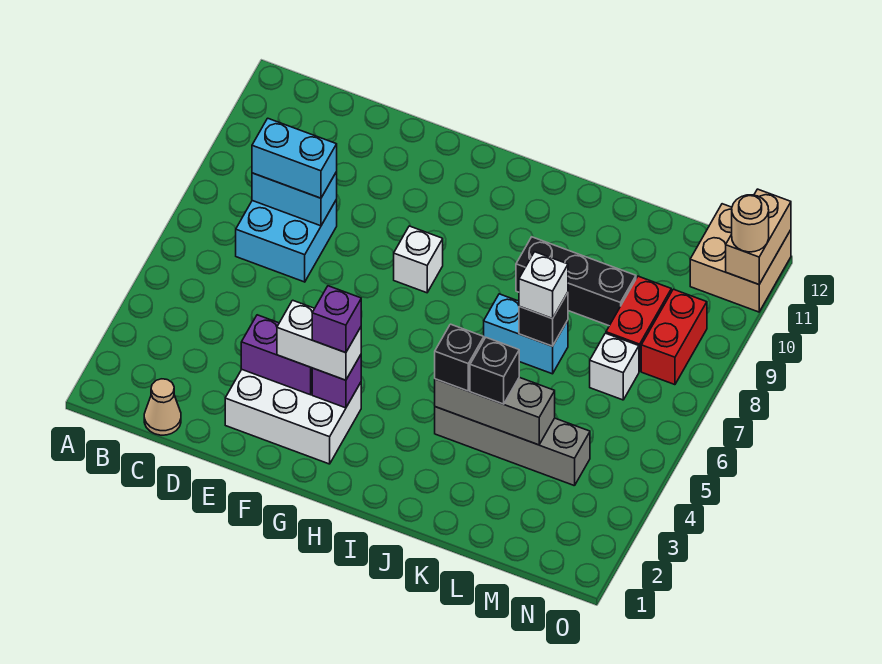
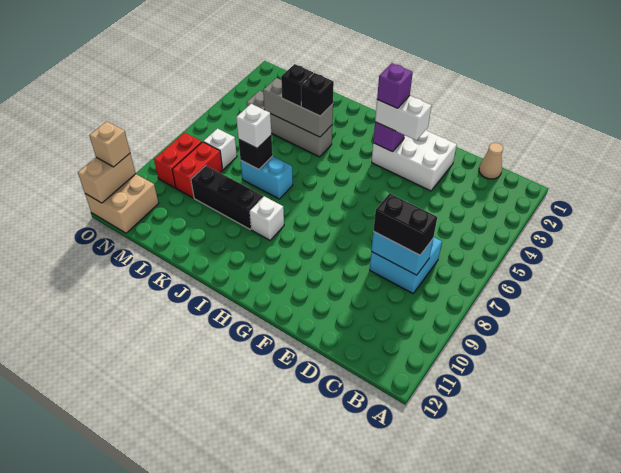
cyan brick C8:D8 level 3 -> black brick C8:D8 level 3
purple brick E3:F3 level 2 -> none
white brick G8 level 1 -> white brick I9 level 1
tan round brick O11 level 3 -> tan brick O11 level 3

